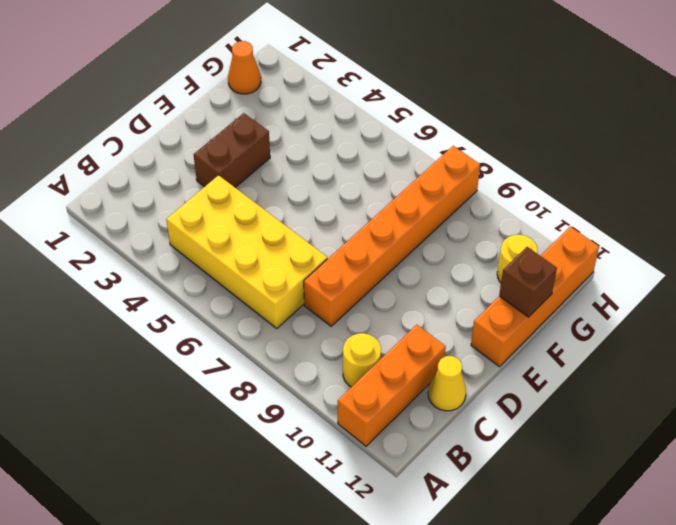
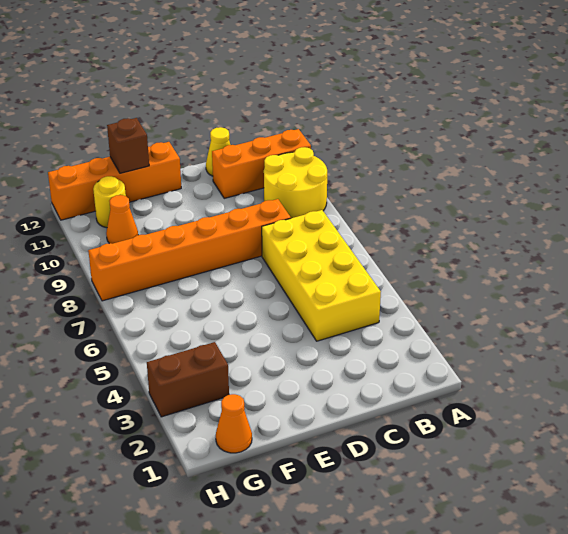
yellow round brick B10 level 1 -> yellow round brick A9:B10 level 1
brown brick D3:E3 level 1 -> brown brick G3:H3 level 1
none -> orange cone G10 level 1

